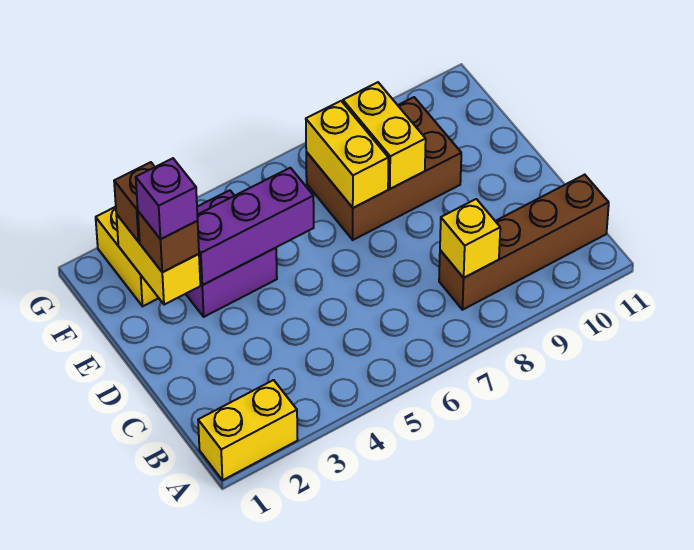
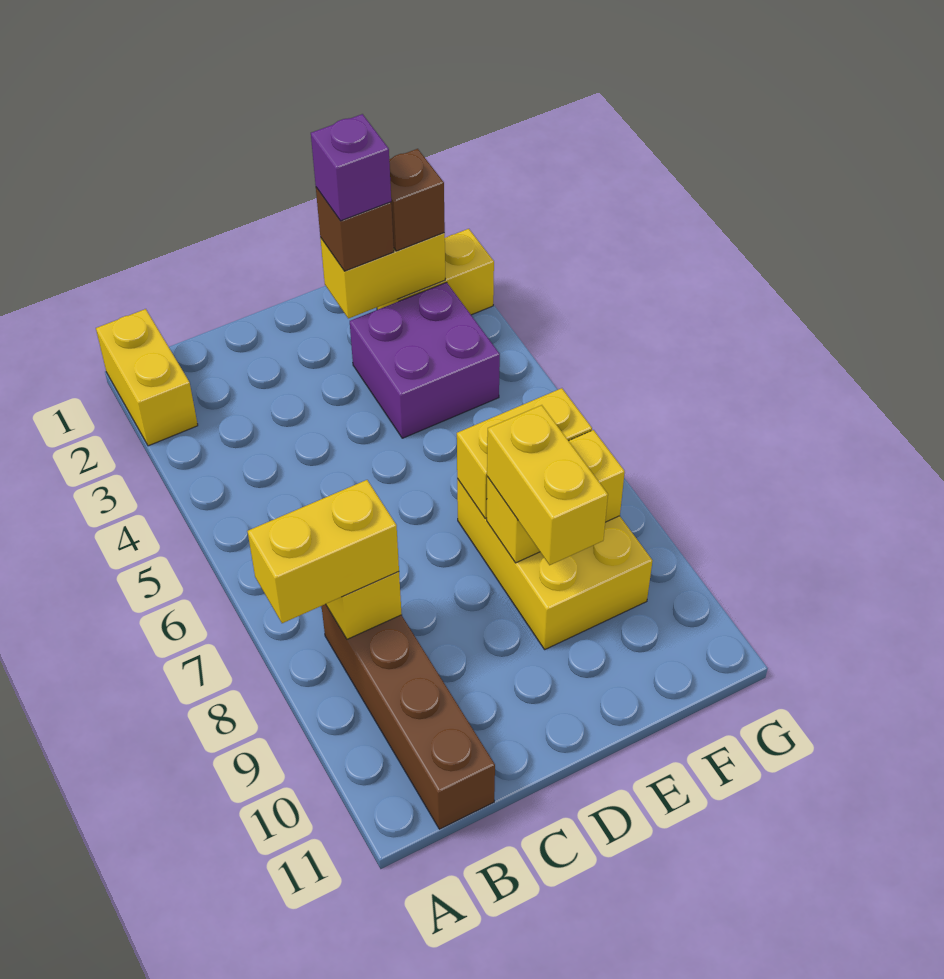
none -> yellow brick A8:B8 level 3
purple brick E3:E5 level 2 -> none
brown brick E7:F9 level 1 -> yellow brick E7:F9 level 1
none -> yellow brick E8:E9 level 3

